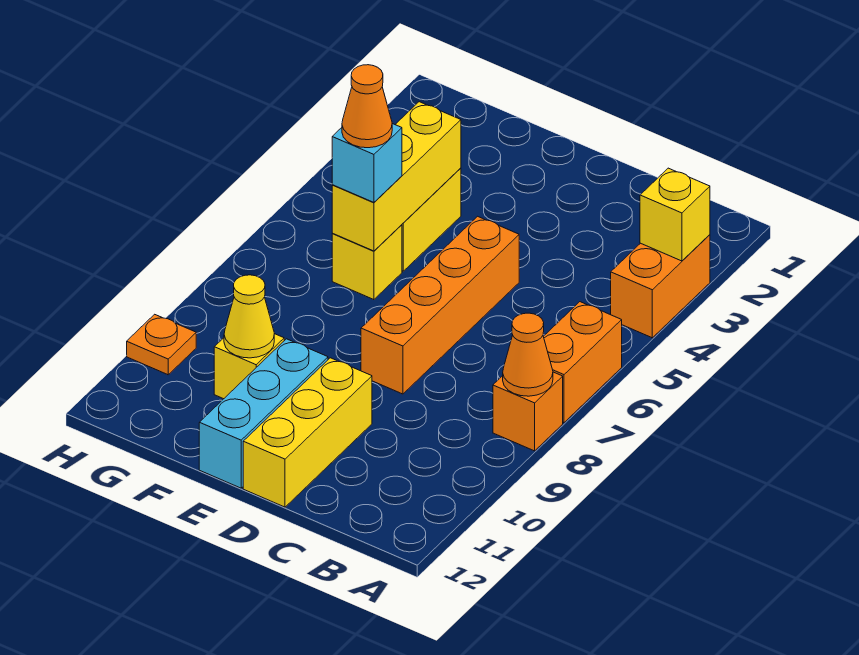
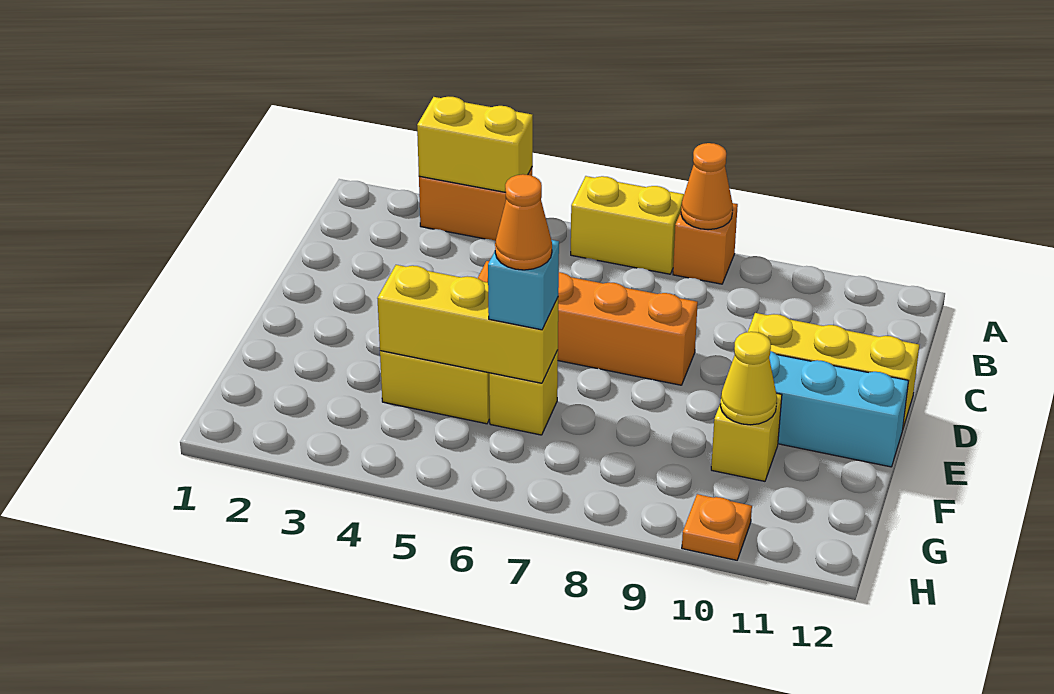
yellow brick A3 level 2 -> yellow brick A3:A4 level 2
orange brick A6:A7 level 1 -> yellow brick A6:A7 level 1

